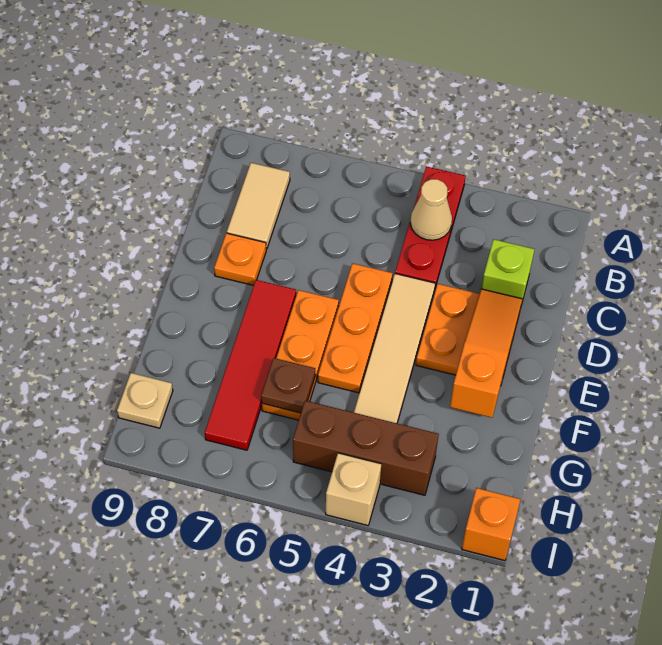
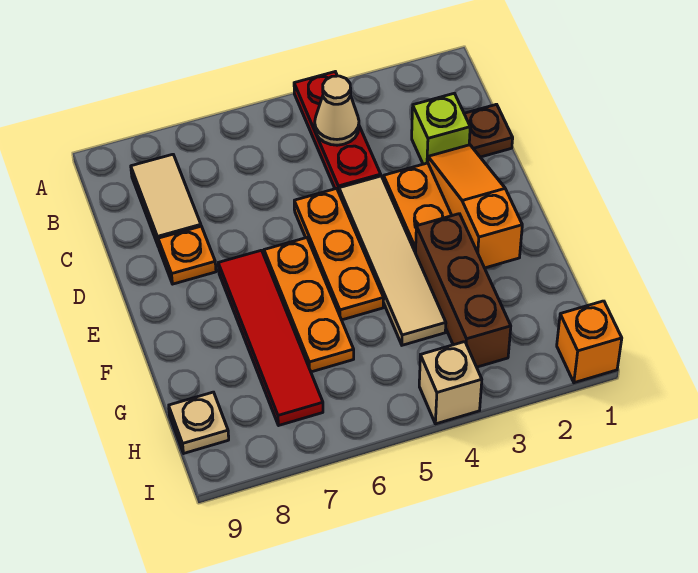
brown plate G6 level 2 -> brown plate C1 level 1
brown brick H3:H5 level 1 -> brown brick F3:H3 level 1

